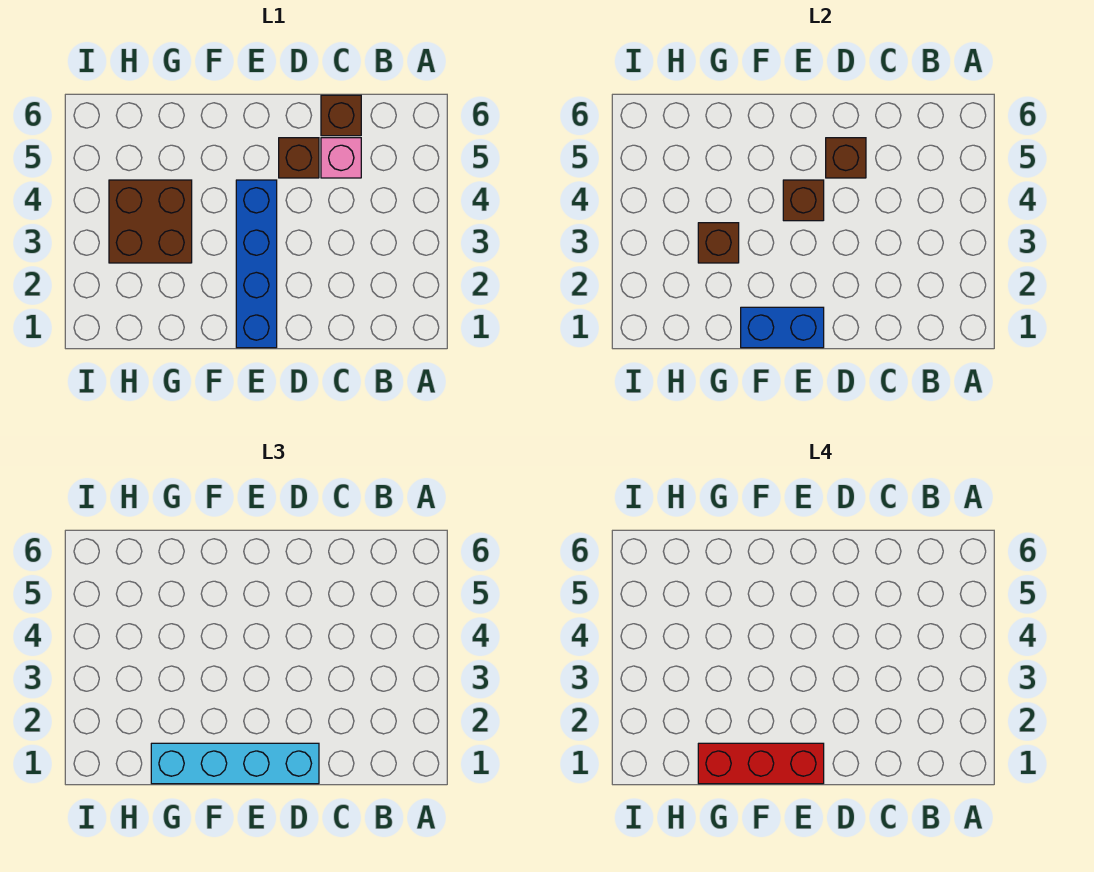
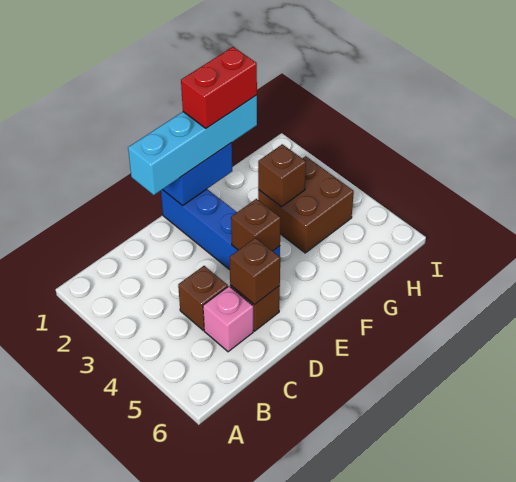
brown brick C6 level 1 -> brown brick C4 level 1
red brick E1:G1 level 4 -> red brick F1:G1 level 4

